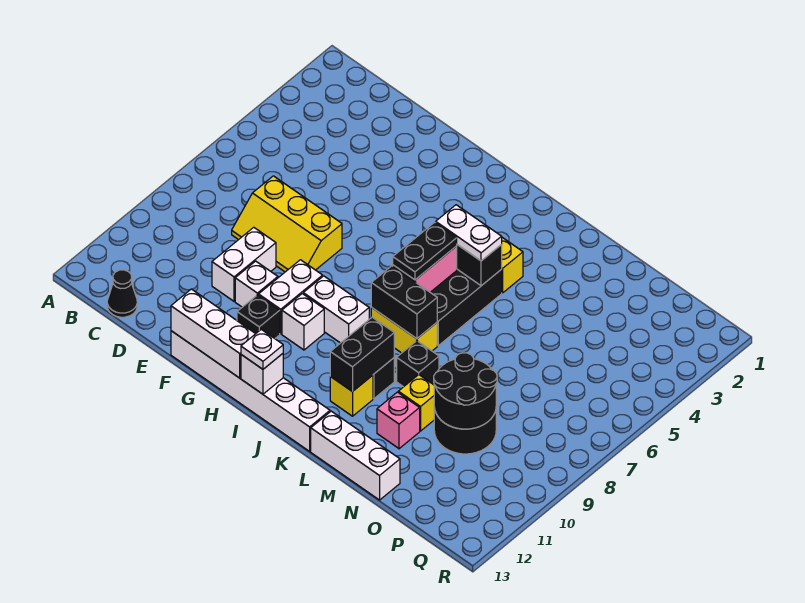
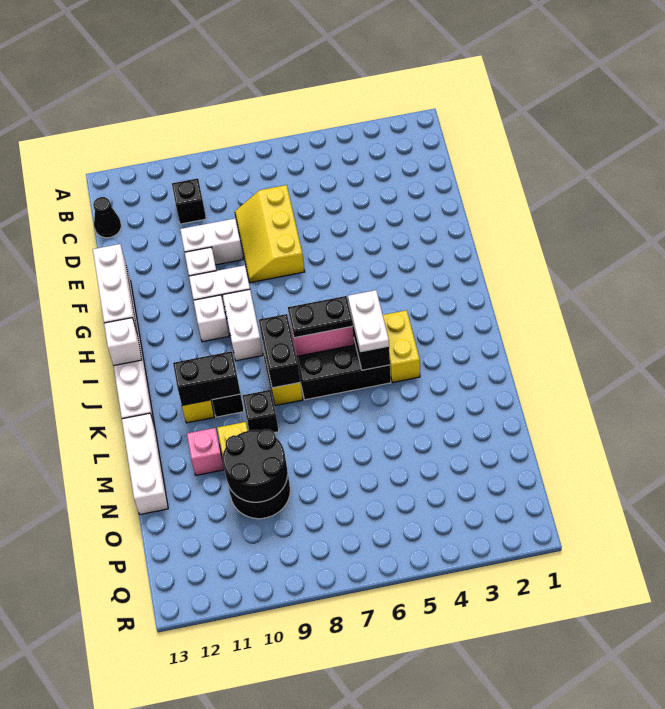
black brick G11 level 1 -> black brick C10 level 1
white plate I13 level 3 -> none

